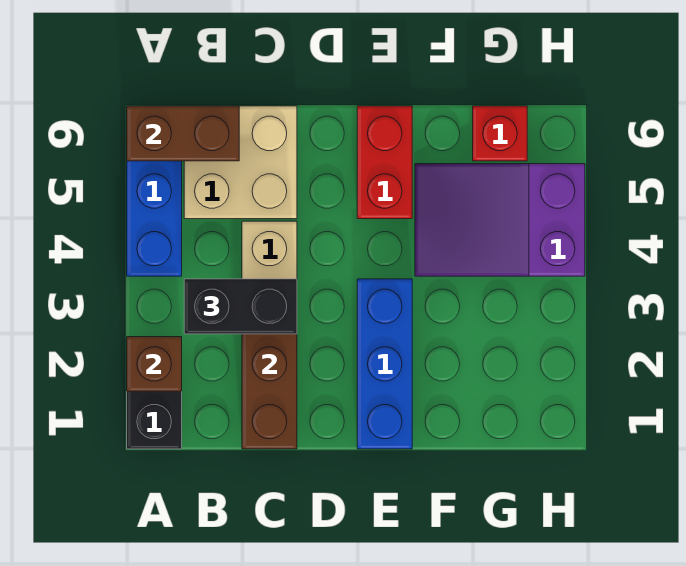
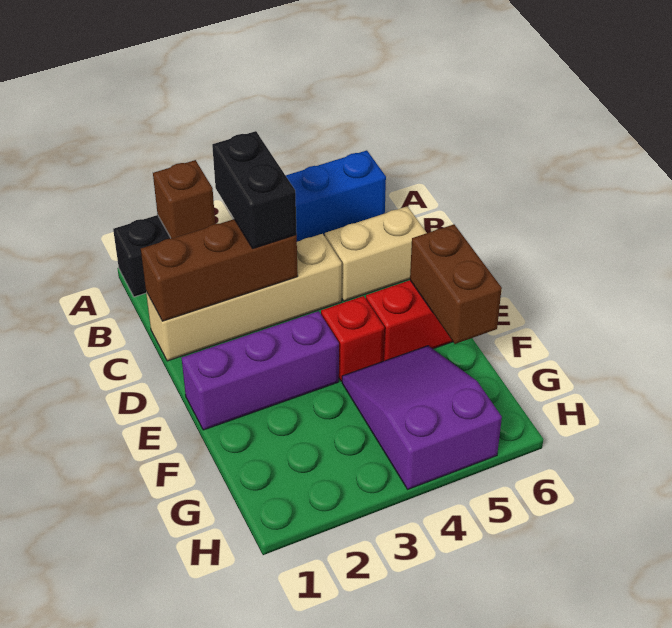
brown brick A6:B6 level 2 -> brown brick E6:F6 level 2
tan brick B5:C6 level 1 -> tan brick C5:C6 level 1
blue brick E1:E3 level 1 -> purple brick E1:E3 level 1
red brick G6 level 1 -> red brick E4 level 1

